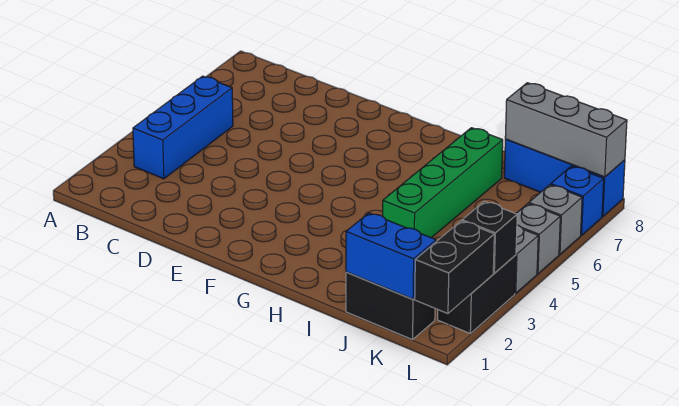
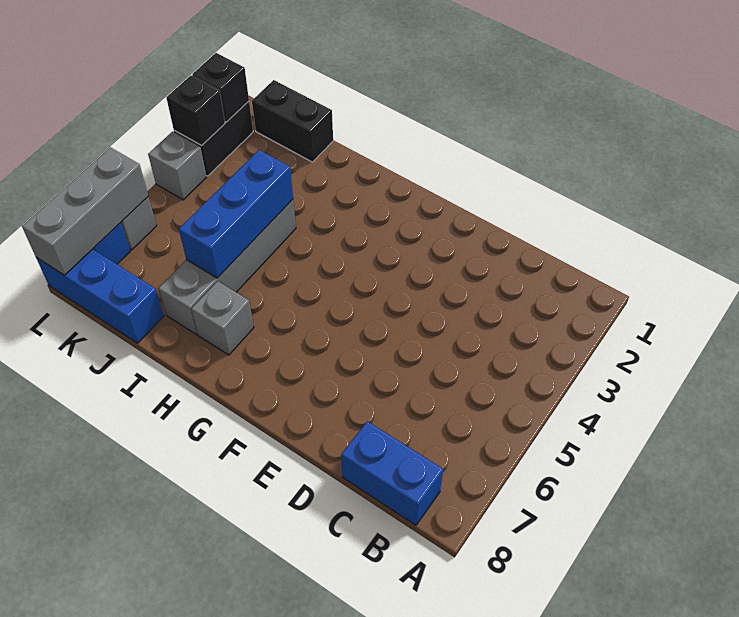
blue brick B3:B5 level 1 -> blue brick I4:I6 level 2
green brick I4:I7 level 1 -> grey brick I4:I7 level 1
blue brick J1:K1 level 2 -> blue brick B8:C8 level 1
grey brick J8:L8 level 2 -> grey brick L6:L8 level 2
black brick L1:L2 level 2 -> black brick L2 level 2
grey brick L5 level 1 -> grey brick H7 level 1

